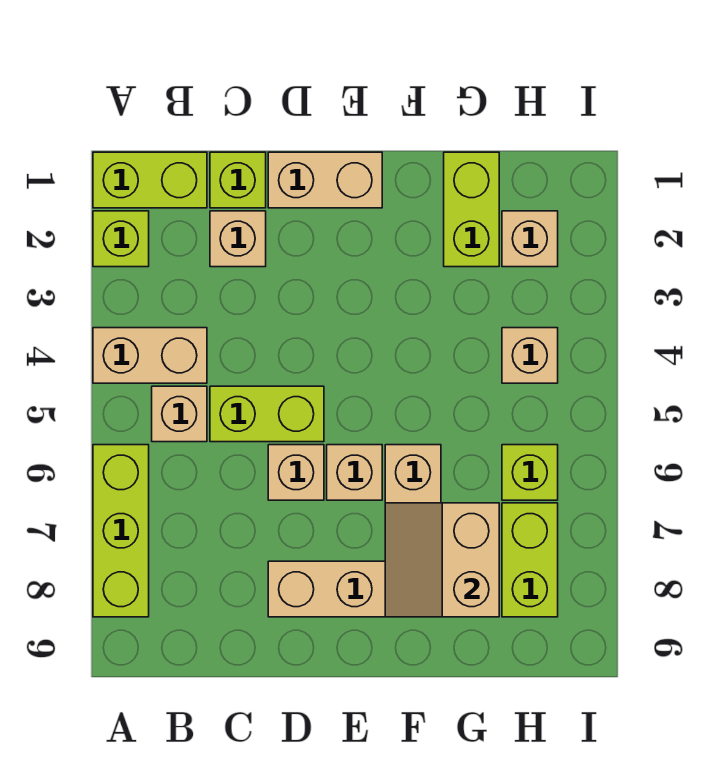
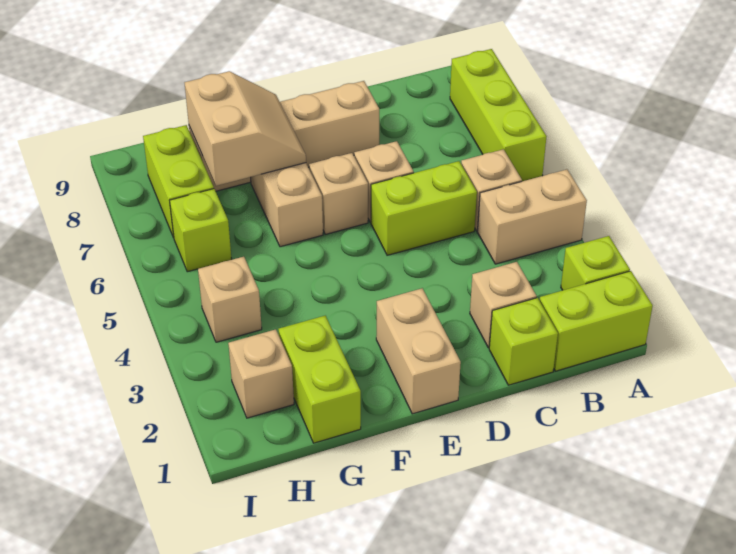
tan brick D1:E1 level 1 -> tan brick E1:E2 level 1

